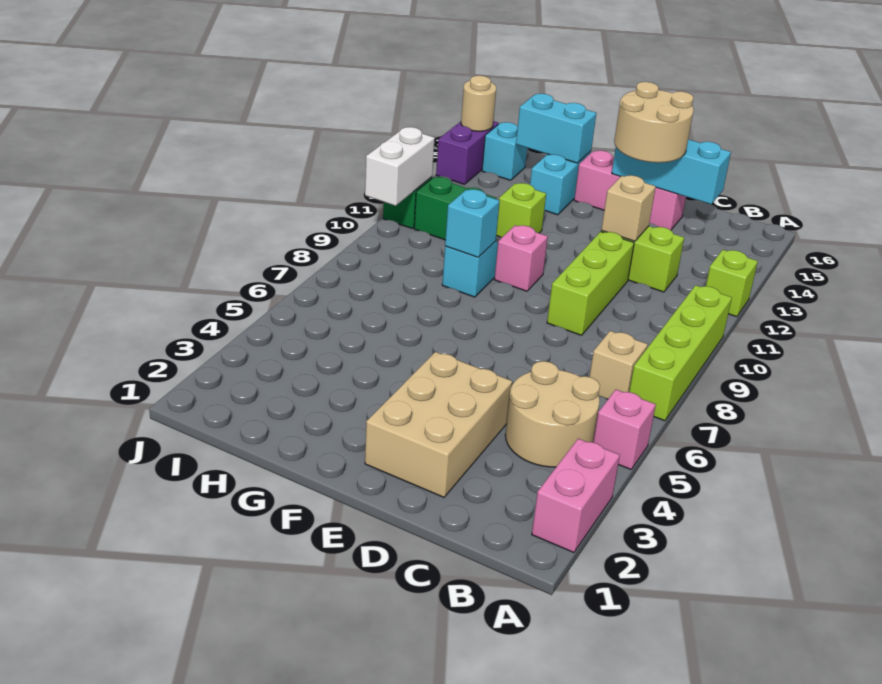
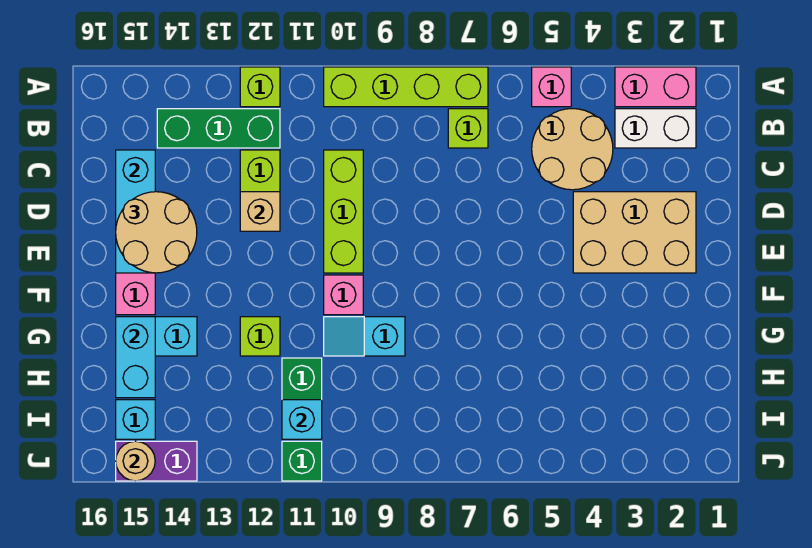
tan brick B7 level 1 -> lime brick B7 level 1
none -> green brick B12:B14 level 1
lime brick D9:D11 level 1 -> lime brick C10:E10 level 1
cyan brick G9 level 2 -> cyan brick I11 level 2
white brick J10:J11 level 2 -> white brick B2:B3 level 1

